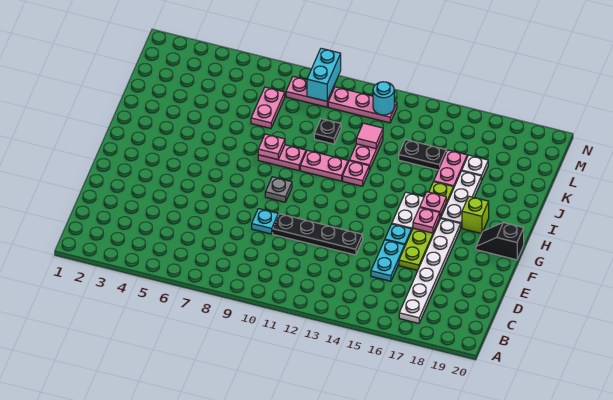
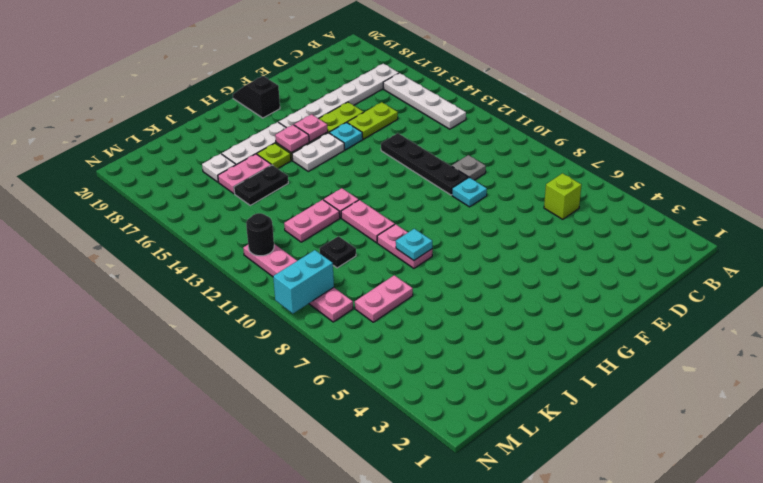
none -> white plate B13:B16 level 1
cyan plate D15:E15 level 1 -> lime plate D15:E15 level 1
grey plate G9 level 1 -> grey plate D10 level 1
black slope G19:G20 level 1 top 20 -> black slope G19:G20 level 1 top 19
lime brick H18 level 1 -> lime brick C6 level 1
pink plate I8 level 2 -> cyan plate I8 level 2
pink tile K12 level 2 -> none
black plate K14:K15 level 1 -> black plate J15:K15 level 1
cyan round brick M12 level 2 -> black round brick M12 level 2

